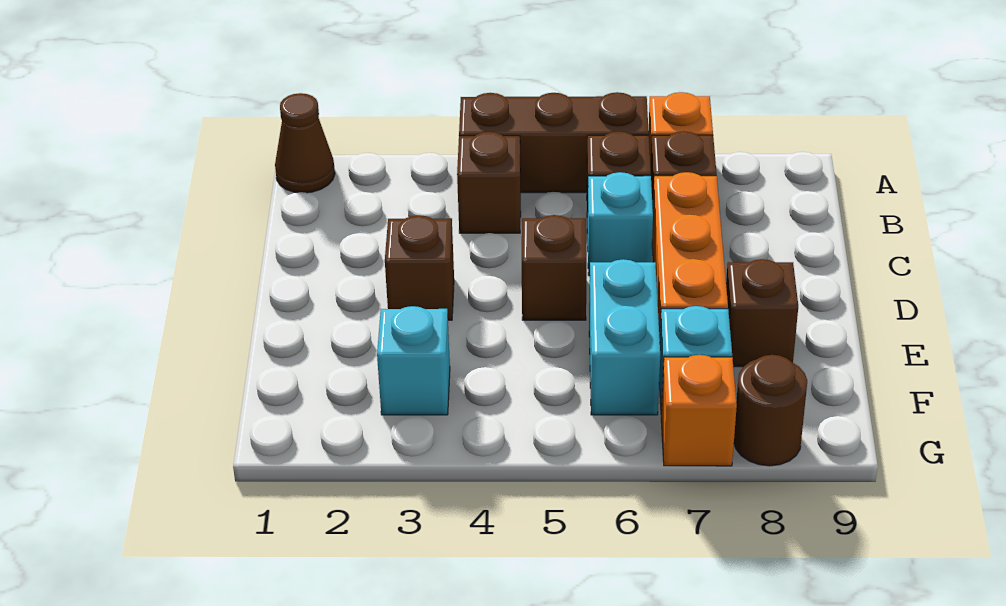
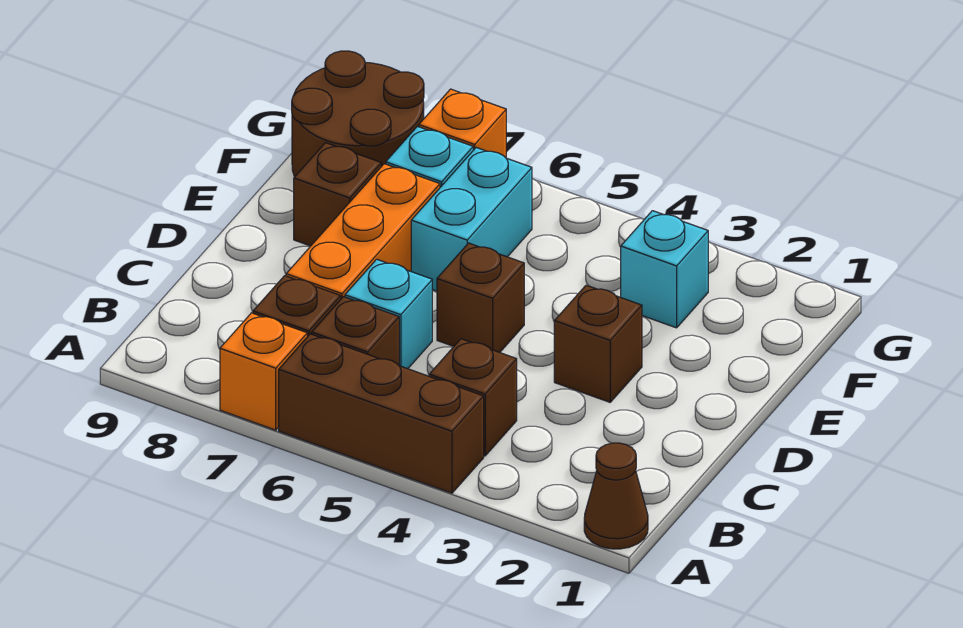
brown round brick G8 level 1 -> brown round brick F8:G9 level 1

